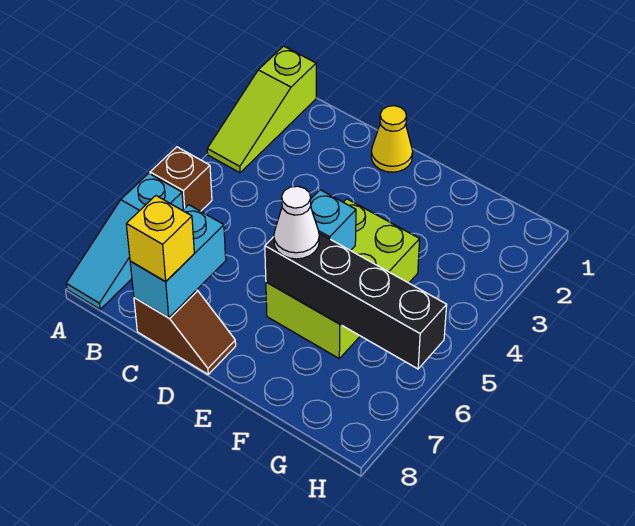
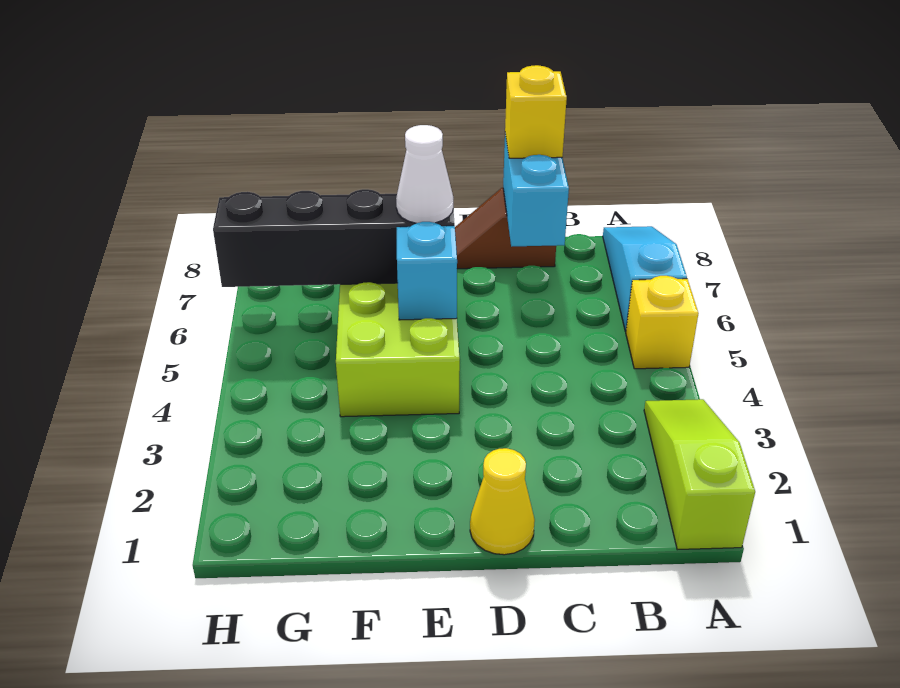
brown brick A5 level 1 -> yellow brick A5 level 1

